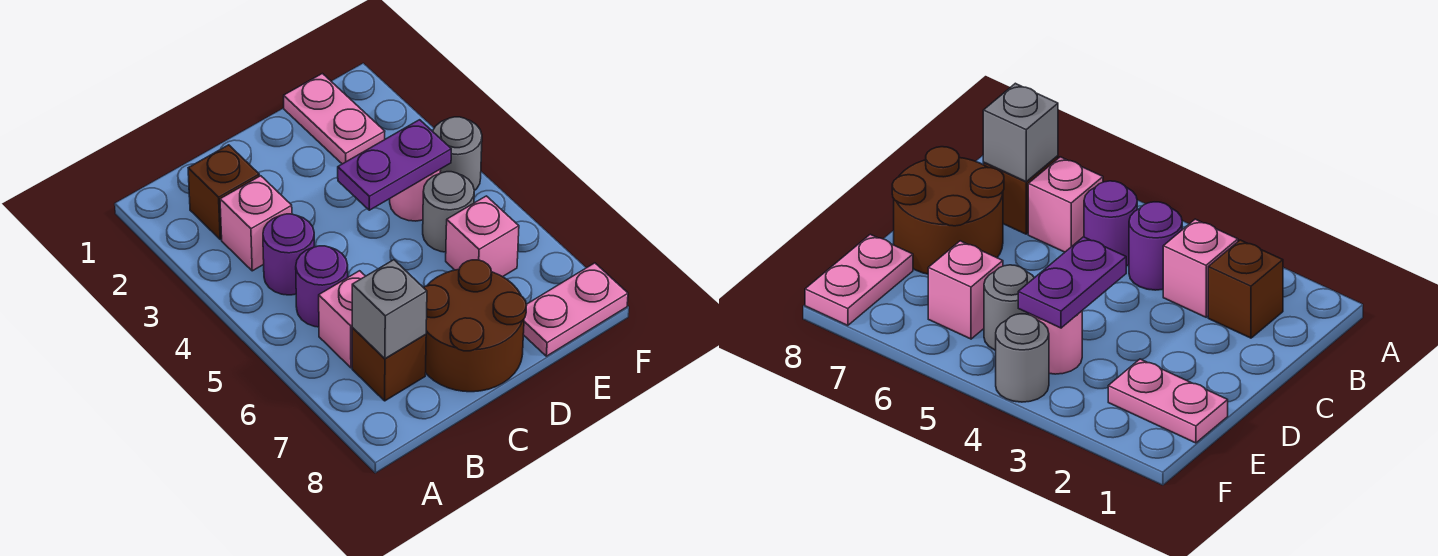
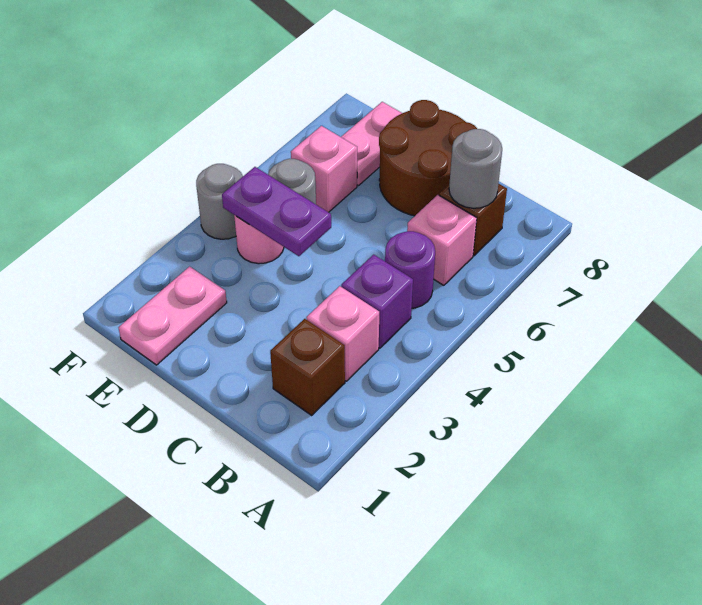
purple round brick B4 level 1 -> purple brick B4 level 1
grey brick B7 level 2 -> grey round brick B7 level 2
pink plate E8:F8 level 1 -> pink plate E7:E8 level 1

